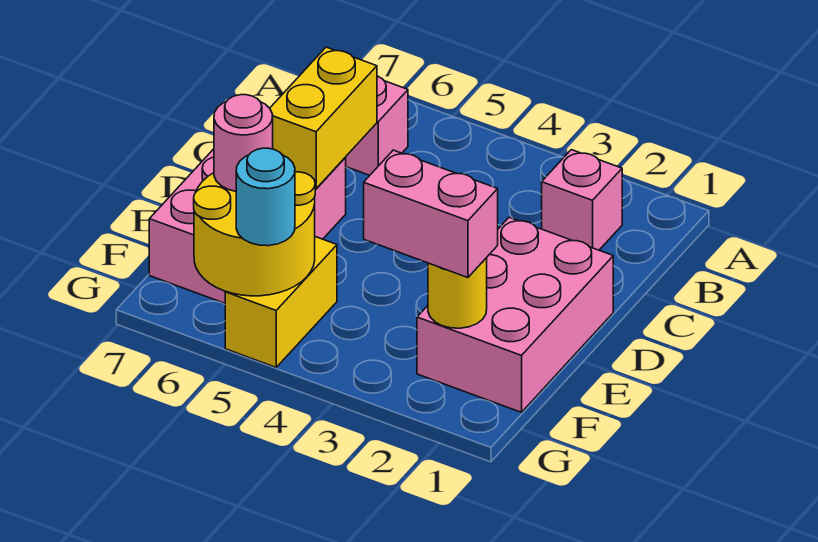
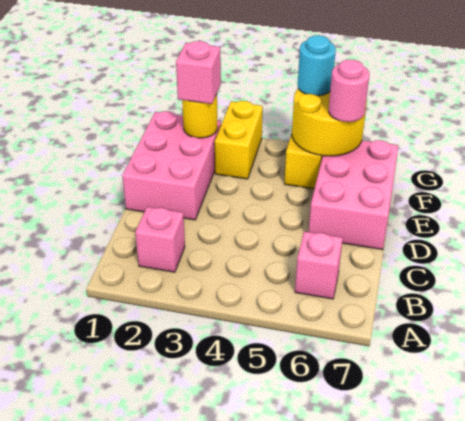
yellow brick C6:D6 level 2 -> yellow brick F3:G3 level 1
pink brick F2:F3 level 3 -> pink brick F2 level 3

